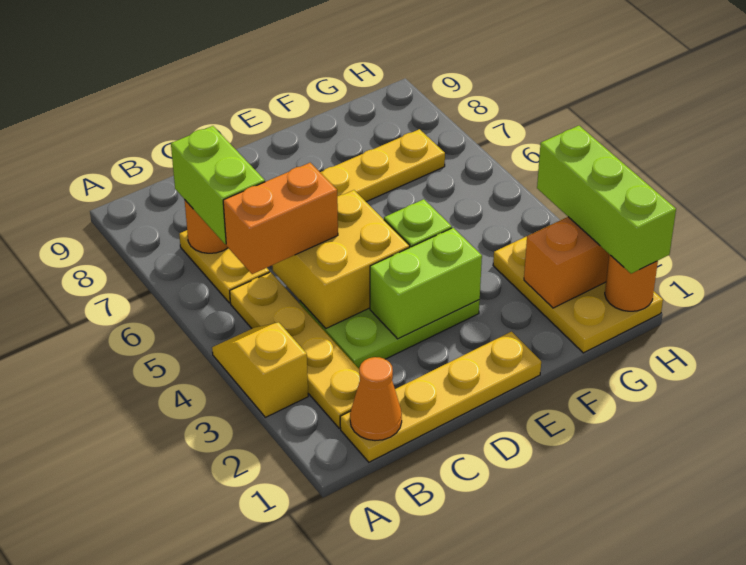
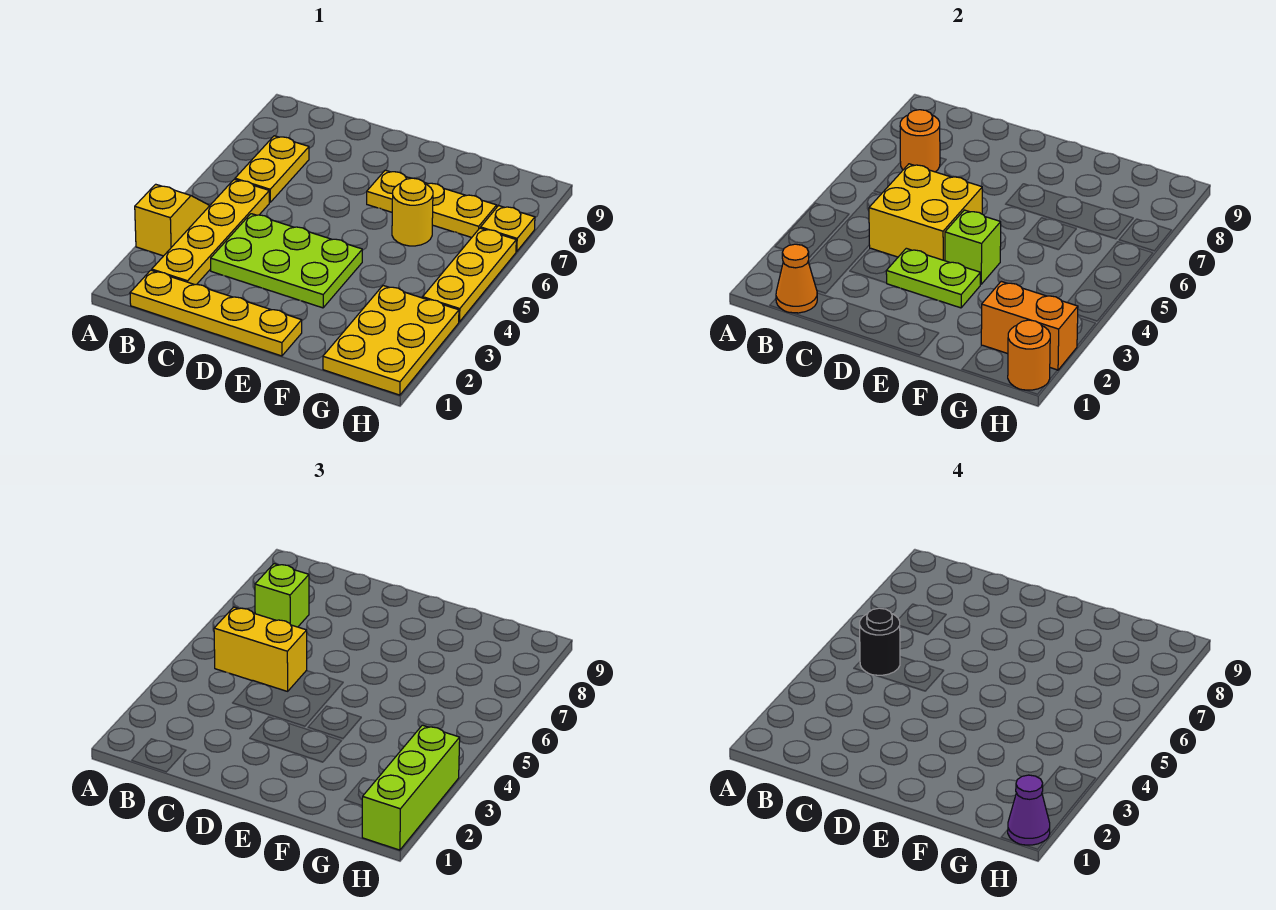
orange brick B5:C5 level 3 -> yellow brick B5:C5 level 3
none -> black round brick B5 level 4
lime brick B6:B7 level 3 -> lime brick B7 level 3
lime brick D3:E3 level 2 -> lime plate D3:E3 level 2
none -> yellow round brick F6 level 1
none -> purple cone H1 level 4
none -> yellow plate H4:H6 level 1
none -> yellow plate H7 level 1

